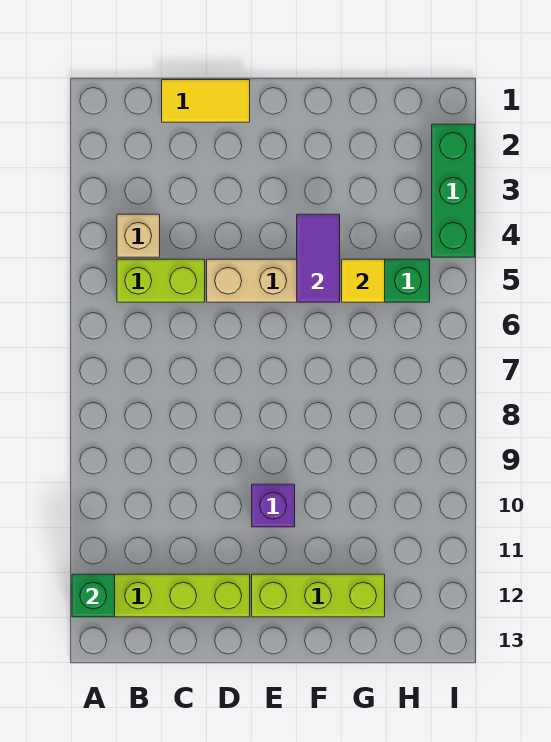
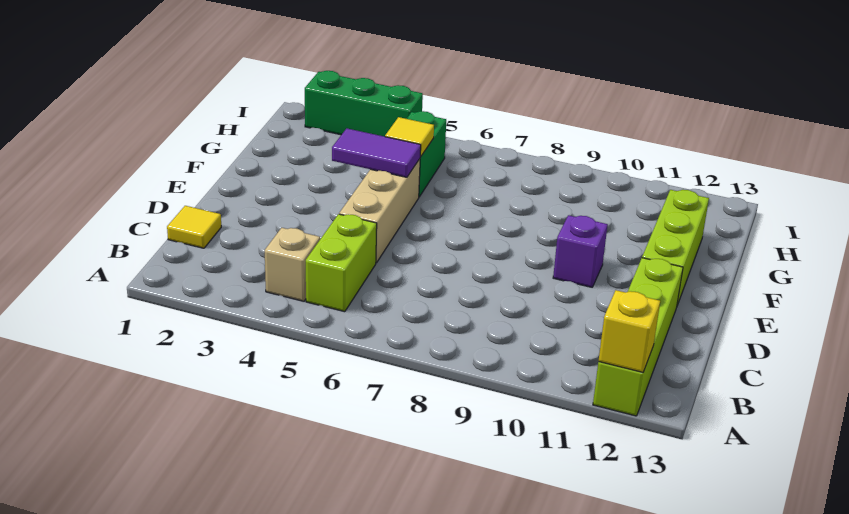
green brick A12 level 2 -> yellow brick A12 level 2
yellow tile C1:D1 level 1 -> yellow tile C1 level 1

